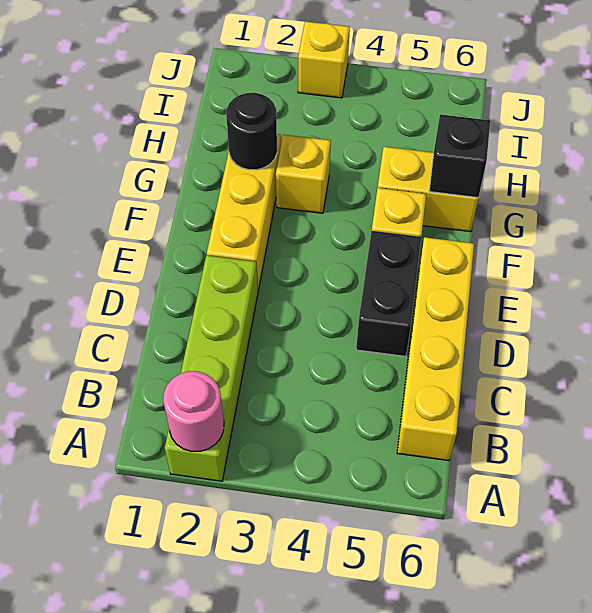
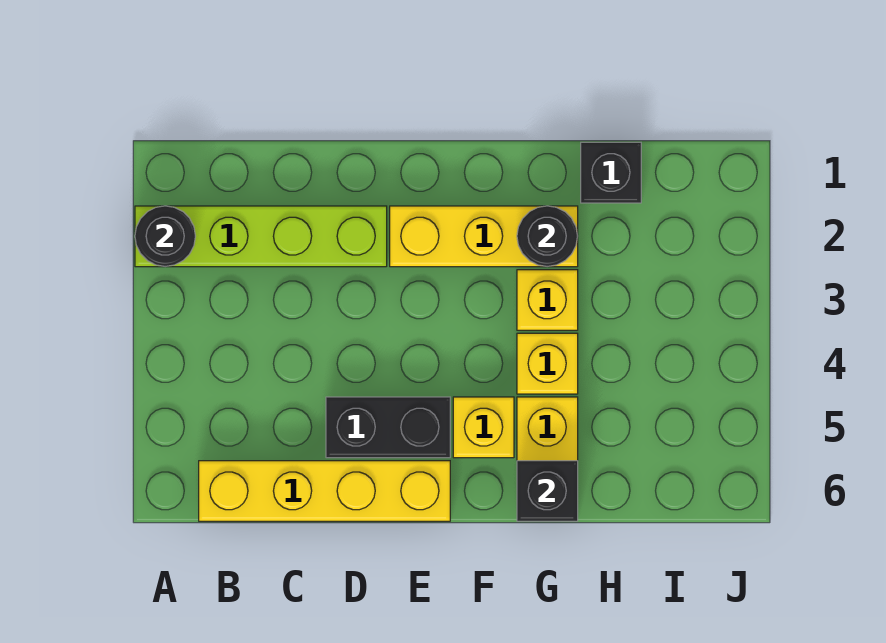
pink round brick A2 level 2 -> black round brick A2 level 2
none -> black brick H1 level 1
yellow brick J3 level 1 -> yellow brick G4 level 1

